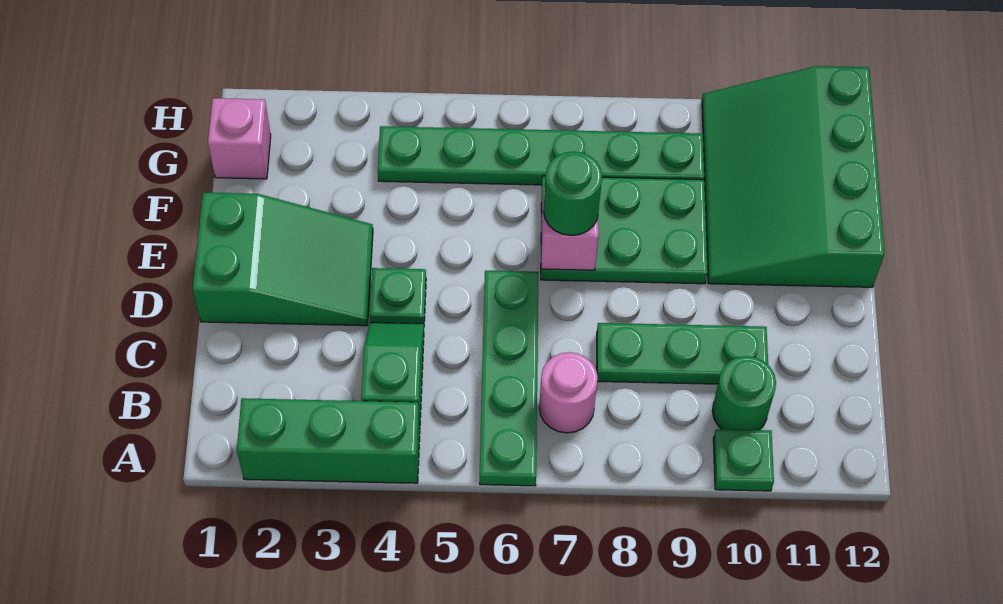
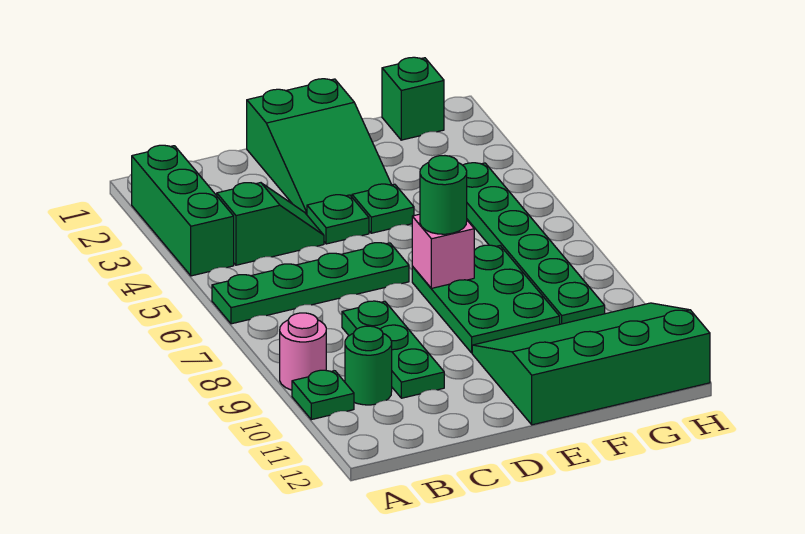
pink round brick B7 level 1 -> pink round brick A9 level 1
none -> green plate E4 level 1
pink brick G1 level 1 -> green brick G1 level 1

